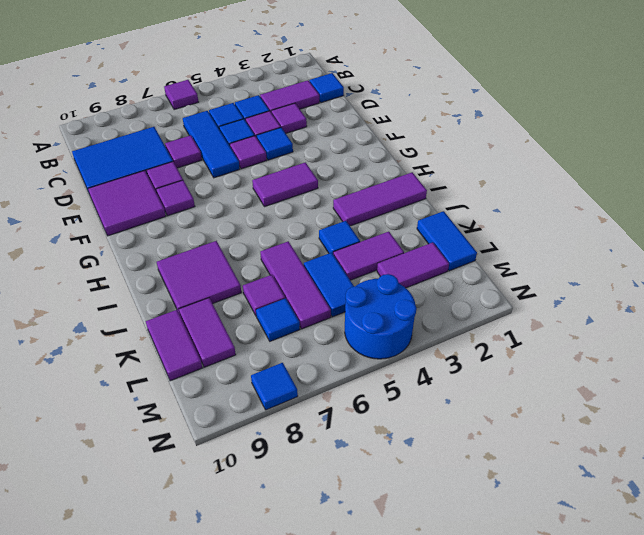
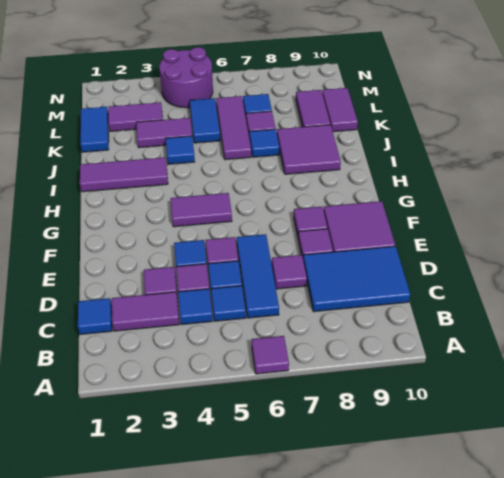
blue round brick M4:N5 level 1 -> purple round brick M4:N5 level 1
blue tile N8 level 1 -> blue tile J7 level 1

